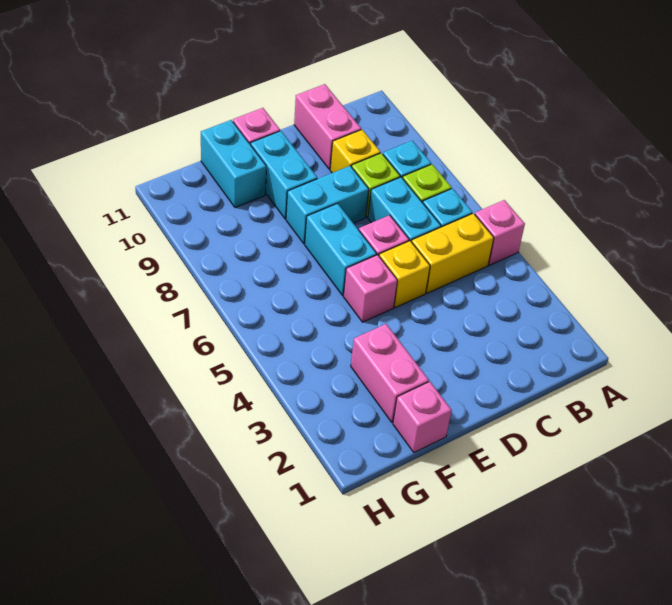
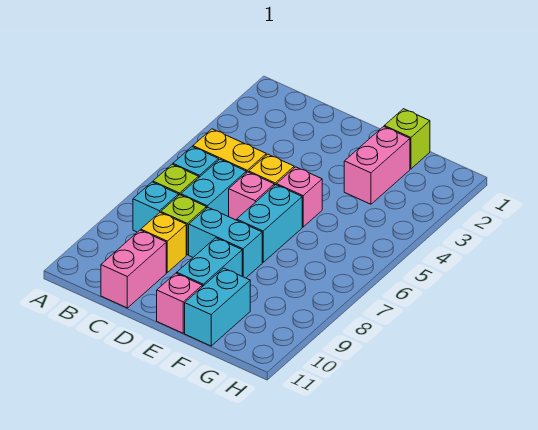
pink brick A5 level 1 -> none
pink brick F1 level 1 -> lime brick F1 level 1

